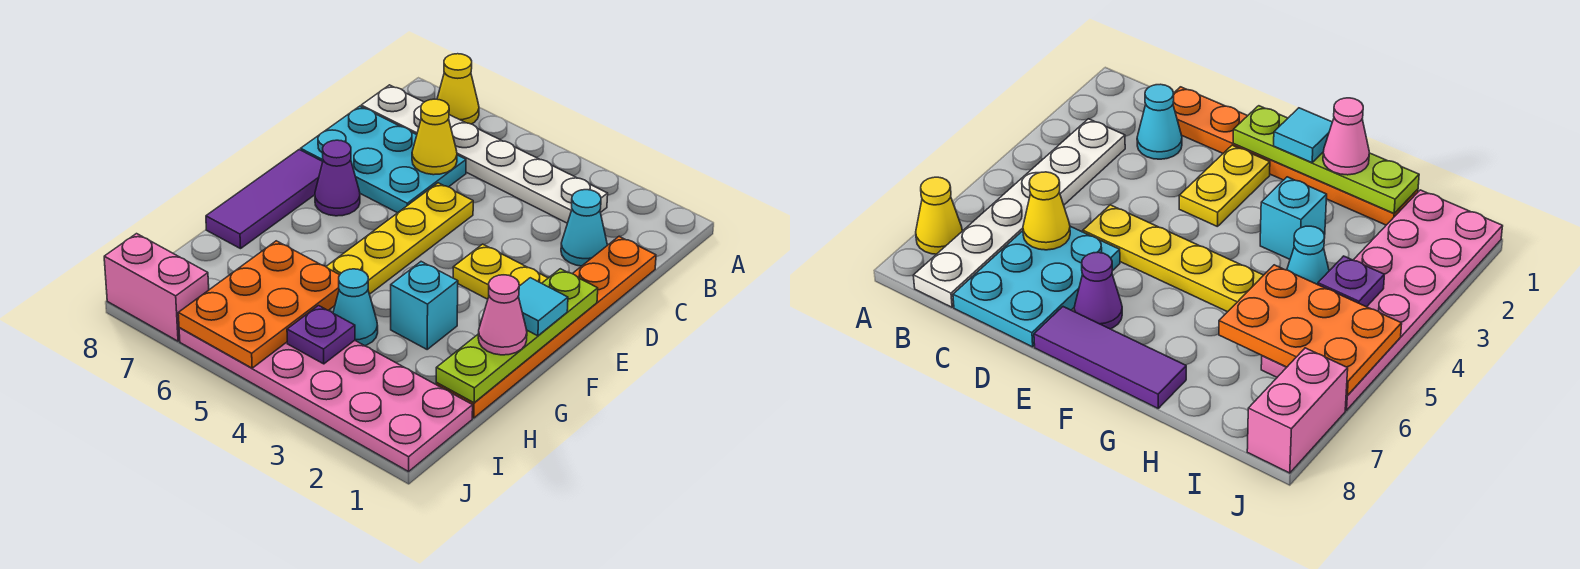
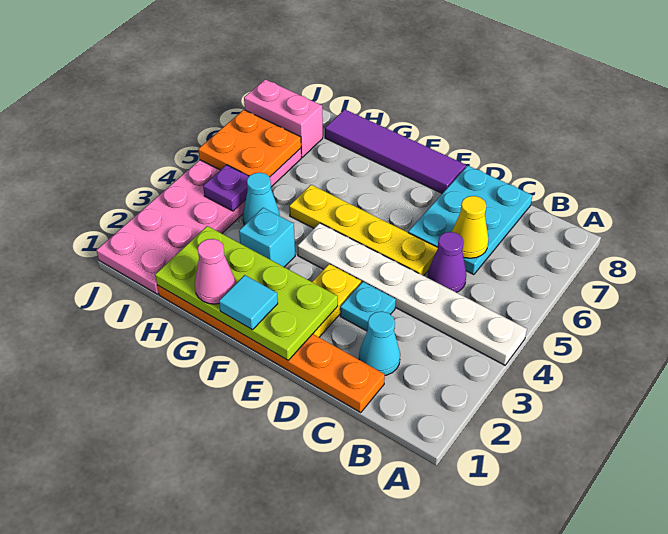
yellow cone A7 level 1 -> none
white plate B3:B8 level 1 -> white plate A4:F4 level 1
none -> cyan plate D3 level 1
lime plate E1:H1 level 2 -> lime plate E1:H2 level 2
purple cone E7 level 1 -> purple cone C5 level 1
purple tile E8:G8 level 1 -> purple tile E8:H8 level 1
orange plate H5:J6 level 2 -> orange plate I5:J6 level 2
pink brick J7:J8 level 1 -> pink brick I7:J7 level 1

